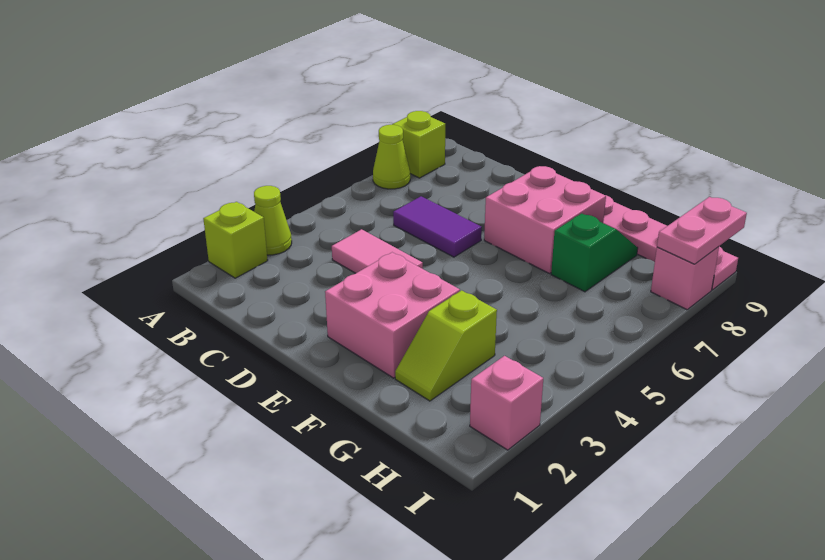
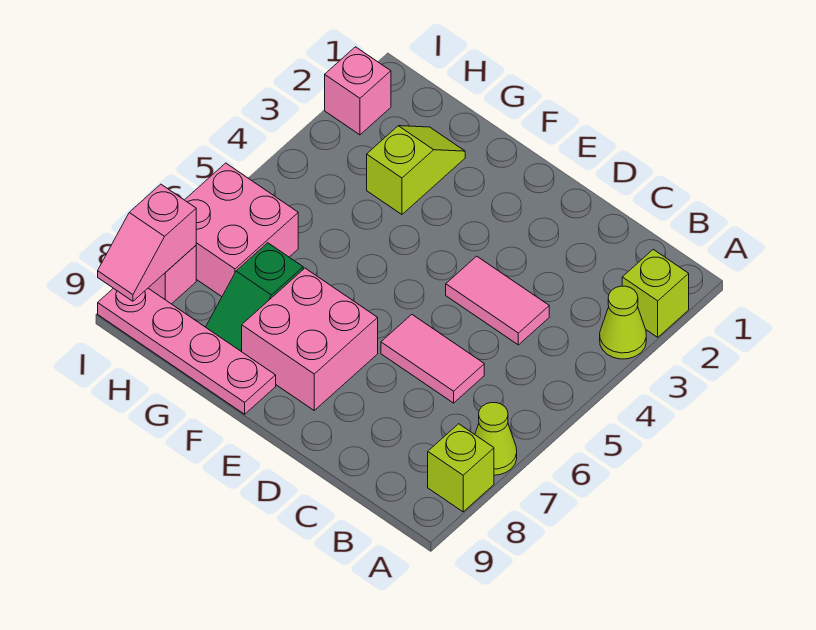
purple tile C6:D6 level 1 -> pink tile C6:D6 level 1
pink brick E2:F3 level 1 -> pink brick H6:I7 level 1
pink plate I8:I9 level 2 -> pink slope I8:I9 level 2 top 8

